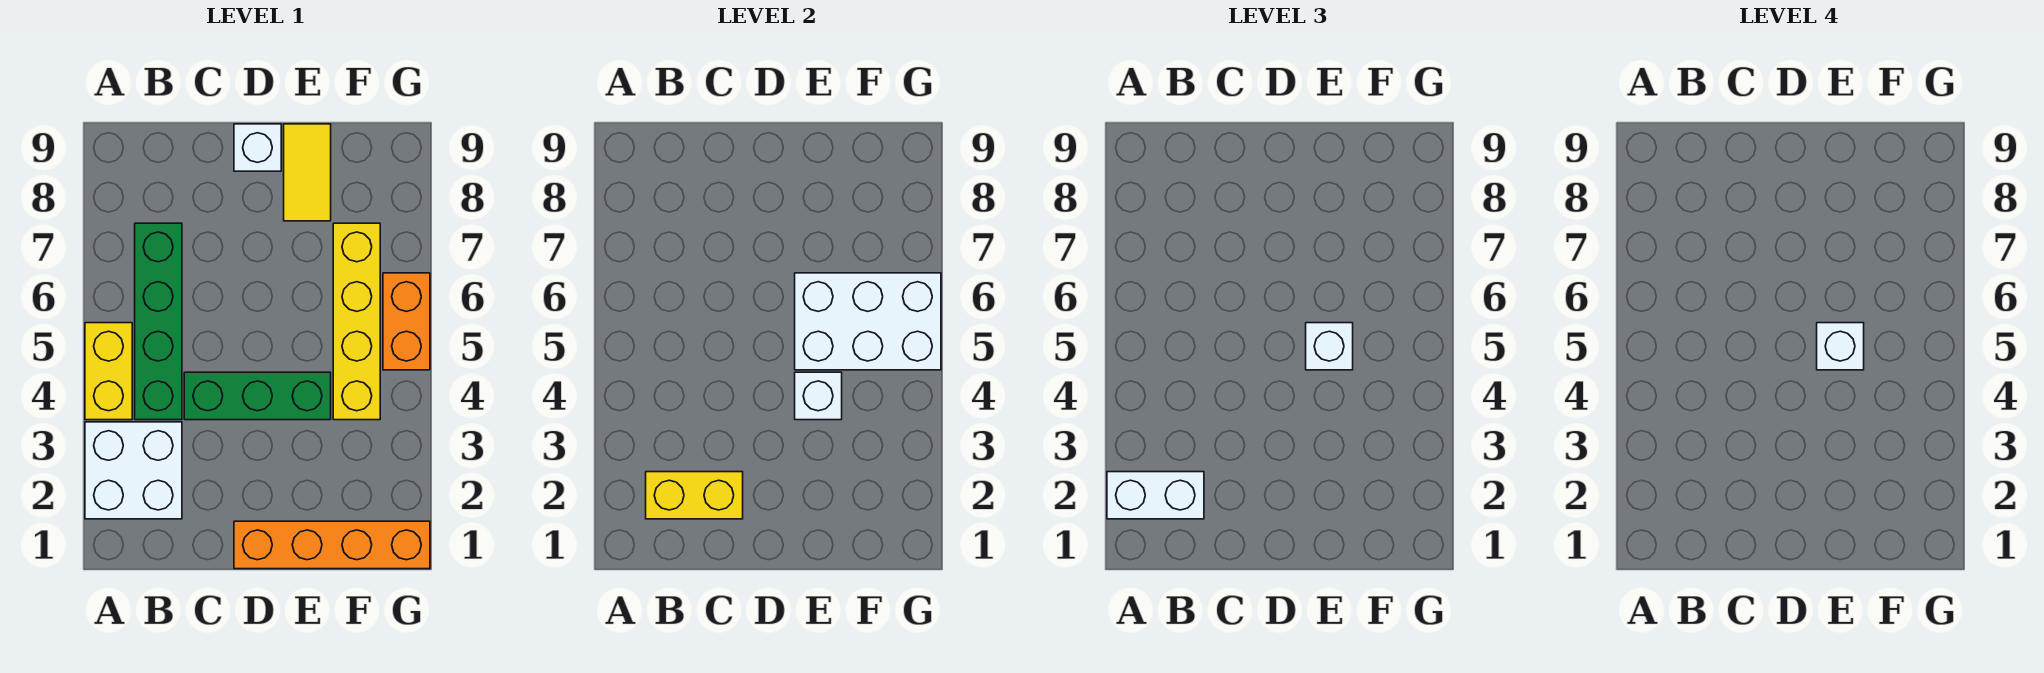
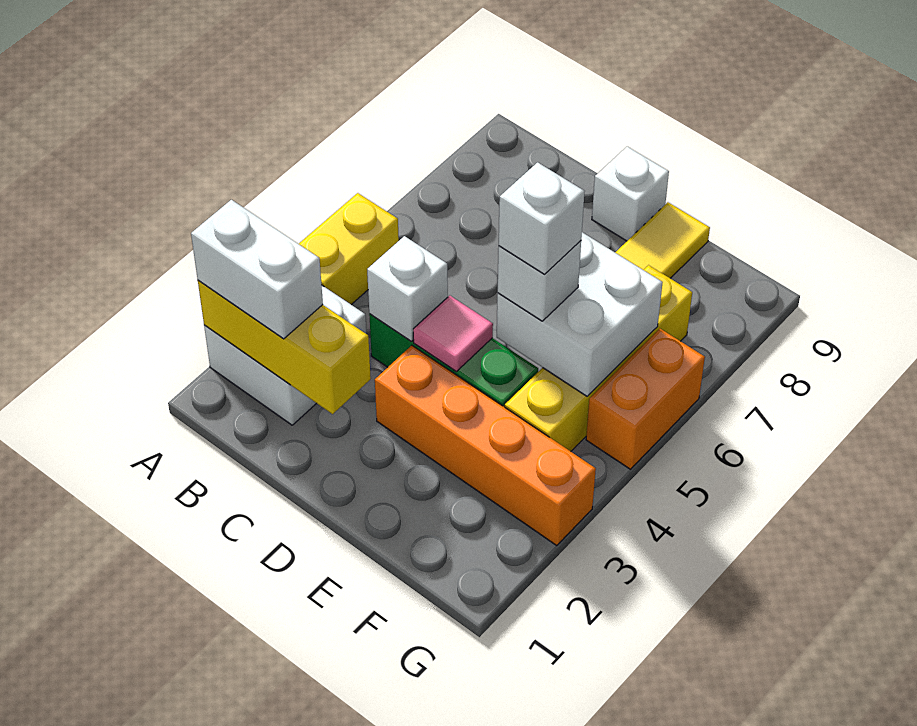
yellow brick B2:C2 level 2 -> yellow brick A2:C2 level 2
green brick B4:B7 level 1 -> none
orange brick D1:G1 level 1 -> orange brick D3:G3 level 1
none -> pink tile D4 level 2
white brick E4 level 2 -> white brick C4 level 2
white brick E5:G6 level 2 -> white brick E5:F6 level 2

